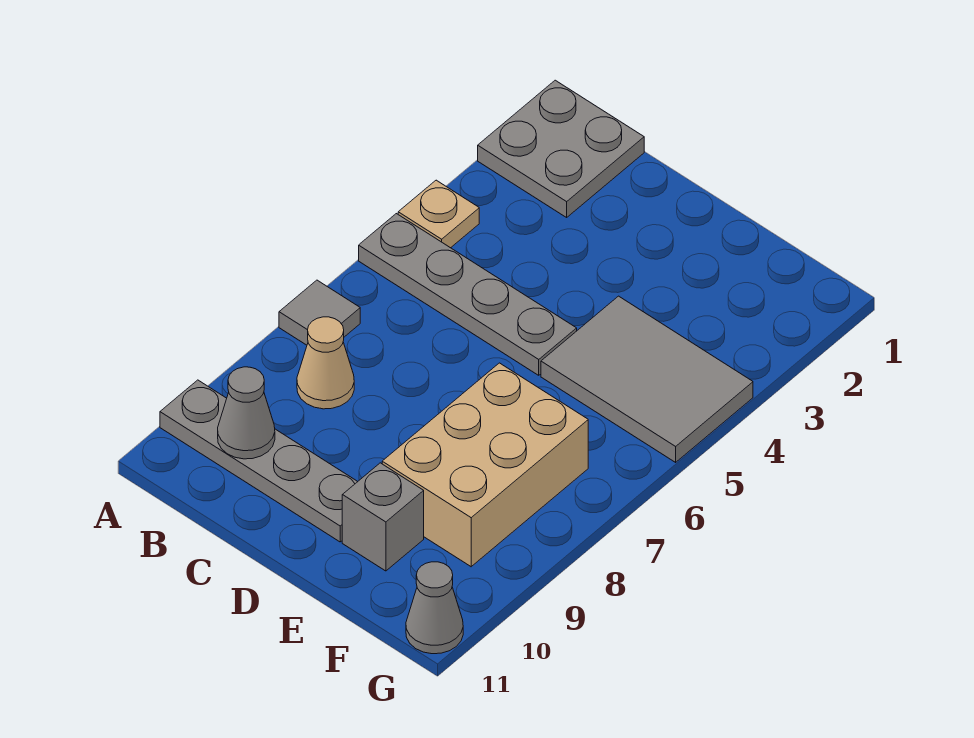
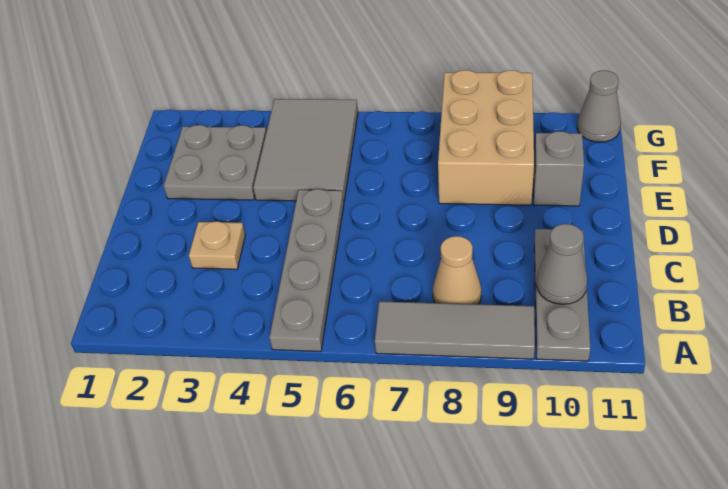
grey plate A1:B2 level 1 -> grey plate E2:F3 level 1
tan plate A4 level 1 -> tan plate C3 level 1
grey tile A7 level 1 -> grey tile A7:A9 level 1
grey plate A10:D10 level 1 -> grey plate A10:C10 level 1
tan brick E7:F9 level 1 -> tan brick E8:G9 level 1

